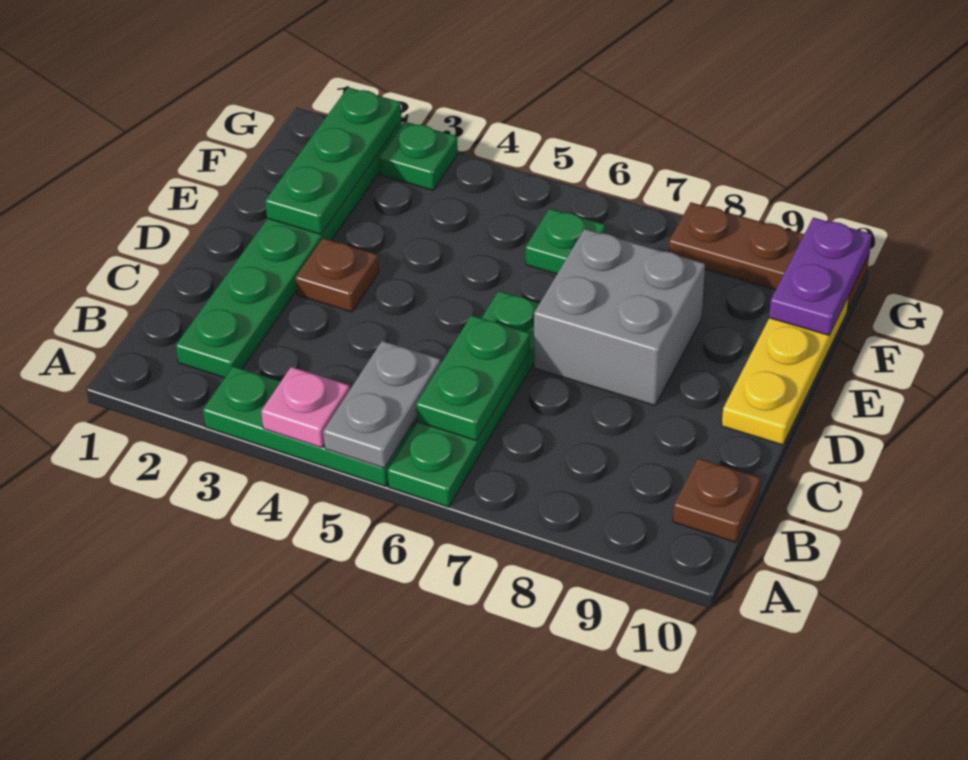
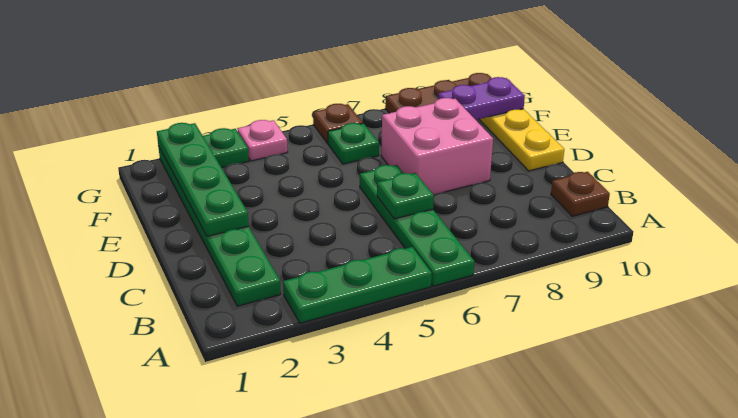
pink plate A4 level 2 -> pink plate G4 level 1
grey plate A5:B5 level 2 -> none
green plate B6:C6 level 2 -> green plate C6 level 2
brown plate D3 level 1 -> brown plate G6 level 1
grey brick D7:E8 level 1 -> pink brick D7:E8 level 1
green plate E2:G2 level 2 -> green plate D2:G2 level 2
purple plate F10:G10 level 2 -> purple plate F9:F10 level 2

